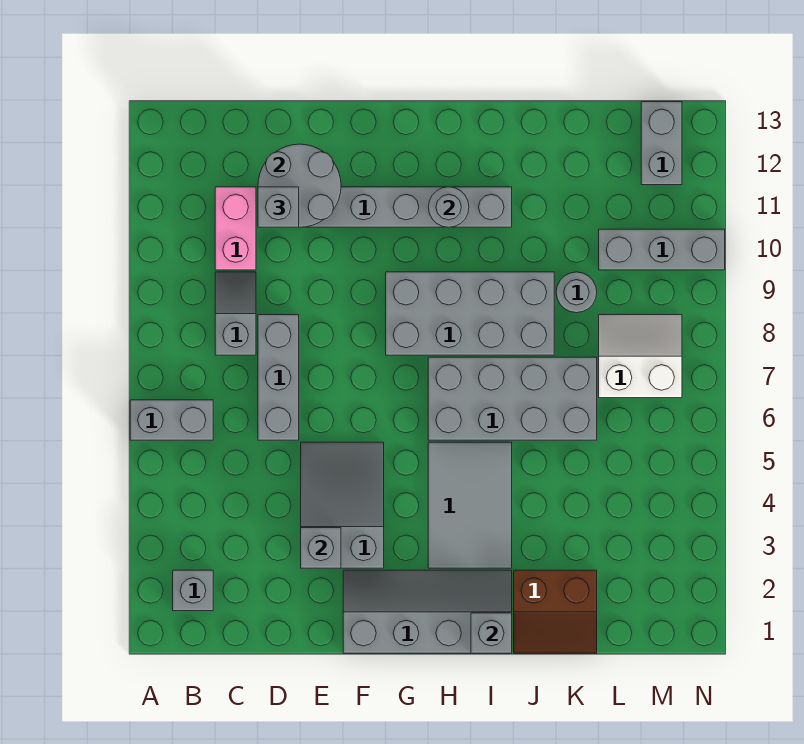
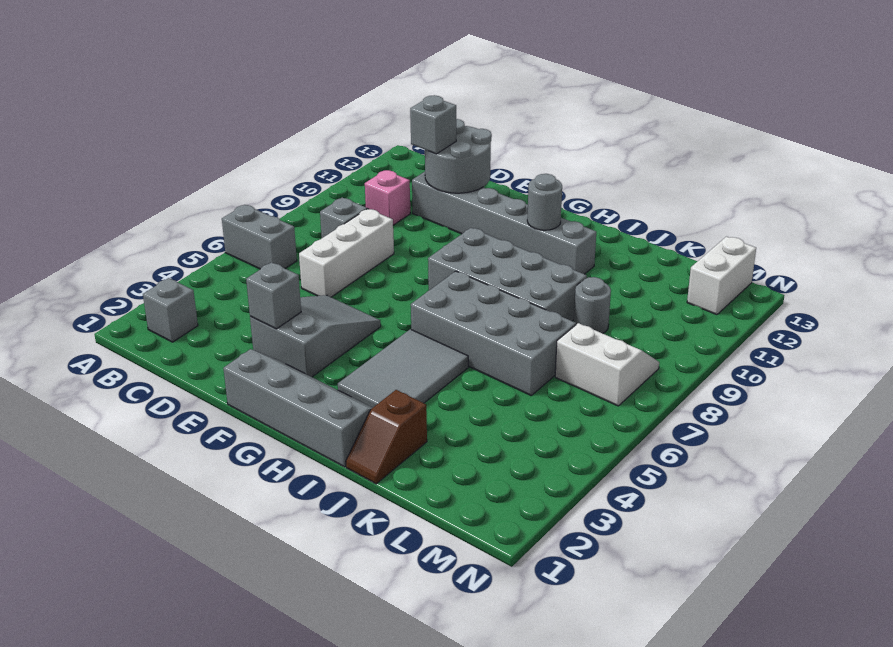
pink brick C10:C11 level 1 -> pink brick C10 level 1
grey brick D6:D8 level 1 -> white brick D6:D8 level 1
grey brick I1 level 2 -> none
brown slope J1:K2 level 1 top 2 -> brown slope J1:J2 level 1 top 2
grey brick L10:N10 level 1 -> none
grey brick M12:M13 level 1 -> white brick M12:M13 level 1

